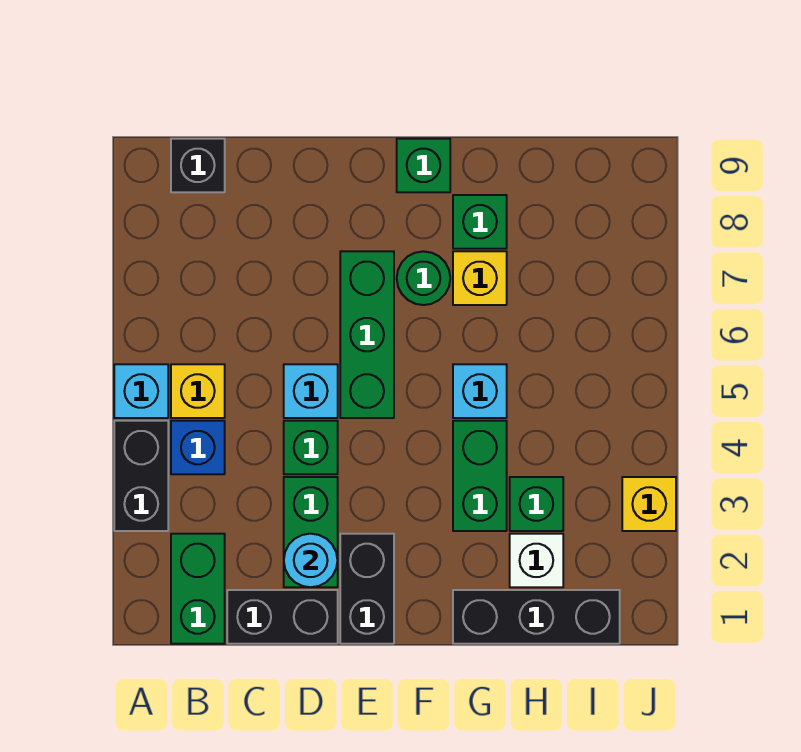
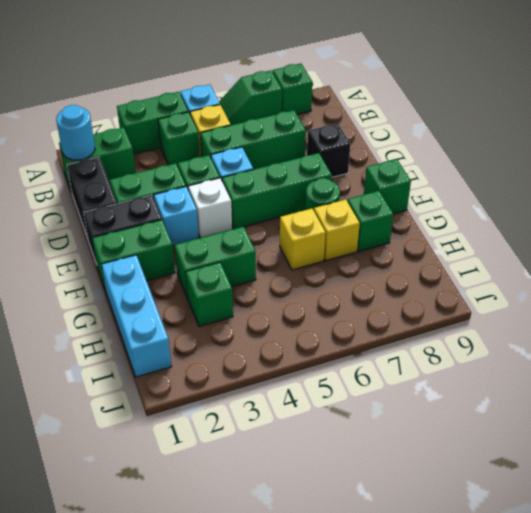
black brick A3:A4 level 1 -> green brick A3:A4 level 1
none -> green slope A6:A7 level 1 top 7
none -> green brick A8 level 1
blue brick B4 level 1 -> green brick B4 level 1
black brick B9 level 1 -> black brick D8 level 1
none -> green brick C5:C7 level 1
cyan round brick D2 level 2 -> cyan round brick B1 level 2
none -> green brick F1:F2 level 1
black brick G1:I1 level 1 -> cyan brick G1:I1 level 1
cyan brick G5 level 1 -> cyan brick E3 level 1
white brick H2 level 1 -> white brick E4 level 1
yellow brick J3 level 1 -> yellow brick G6 level 1

